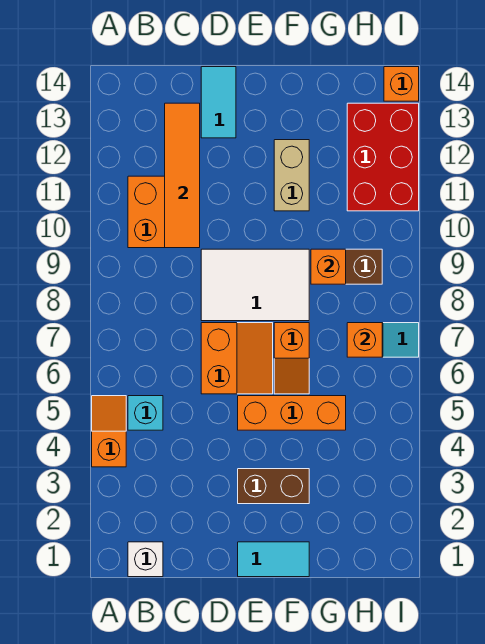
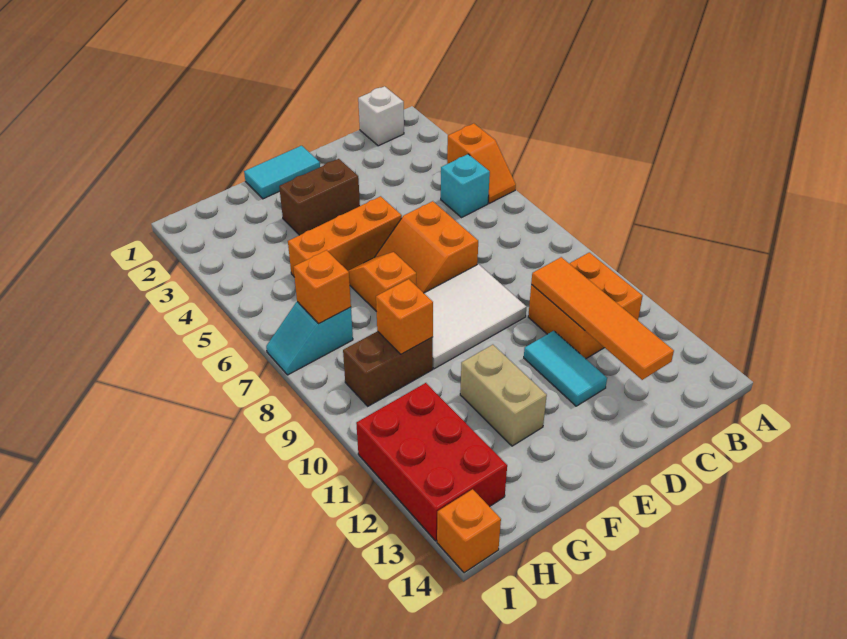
cyan tile D13:D14 level 1 -> cyan tile D11:D12 level 1

